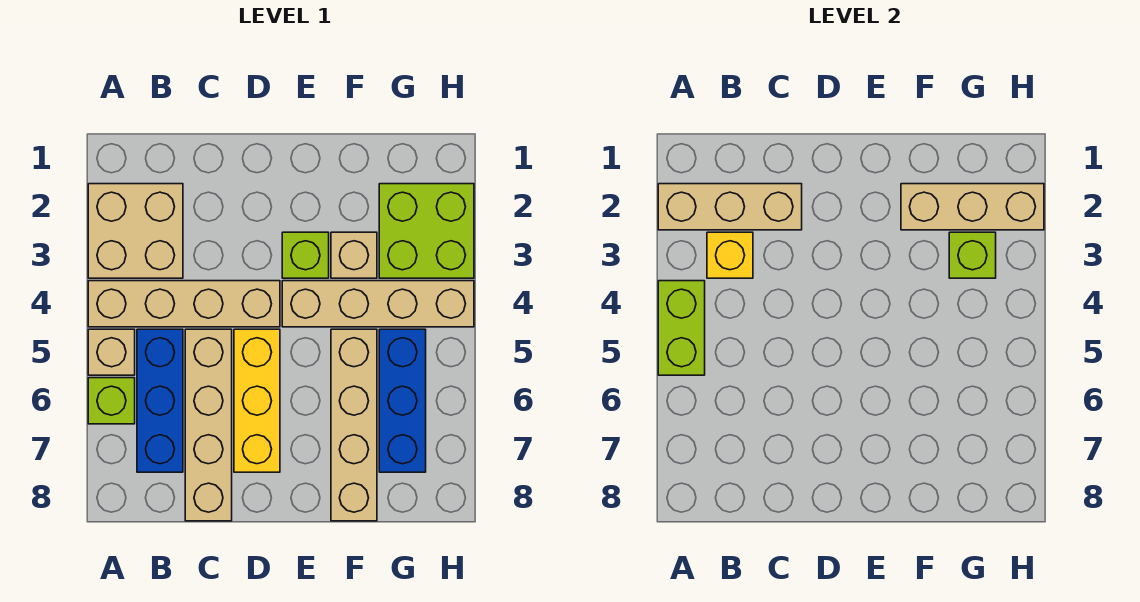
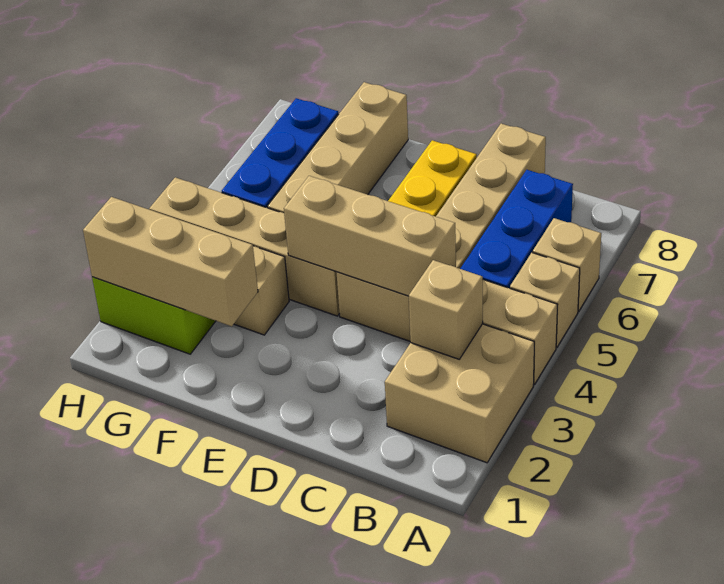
tan brick A2:C2 level 2 -> tan brick C4:E4 level 2
lime brick A4:A5 level 2 -> none
lime brick A6 level 1 -> tan brick A6 level 1
yellow brick B3 level 2 -> tan brick B3 level 2
lime brick E3 level 1 -> none
lime brick G3 level 2 -> none

